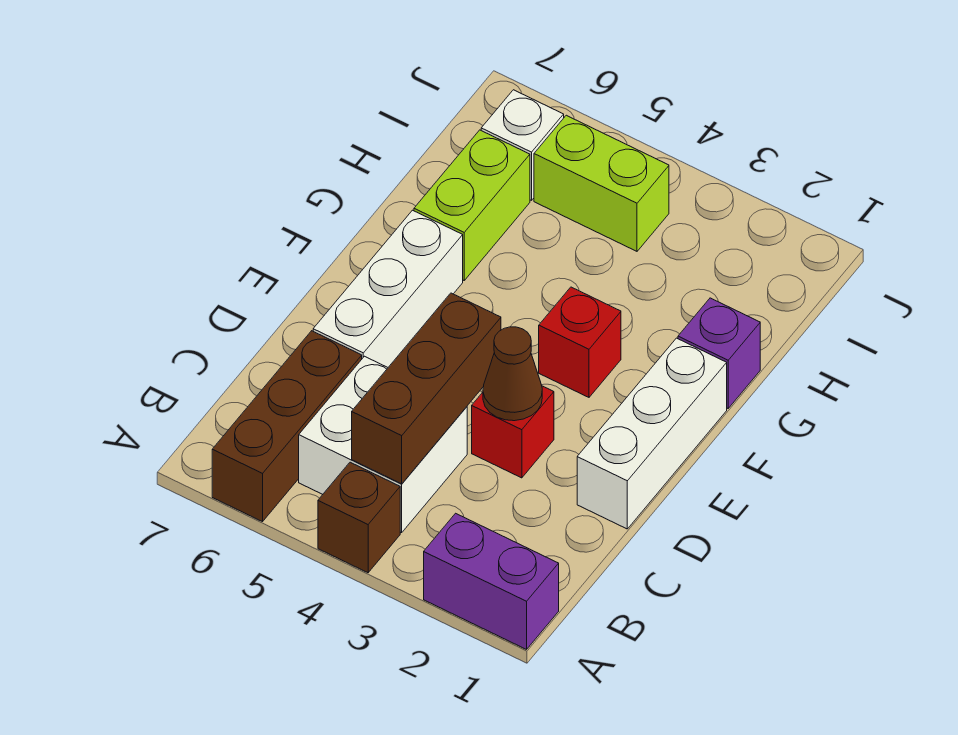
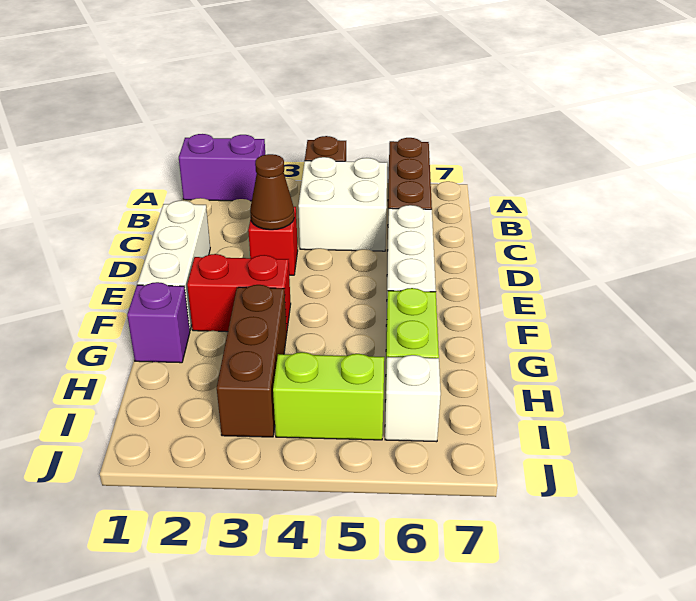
brown brick B4:D4 level 2 -> brown brick G3:I3 level 1
red brick F3 level 1 -> red brick F2:F3 level 1

